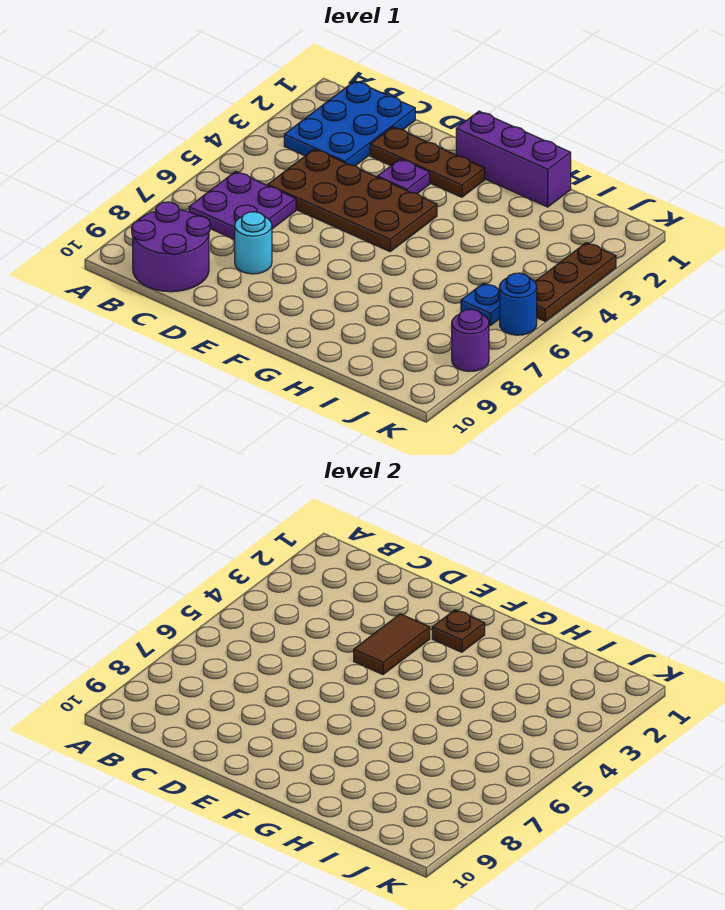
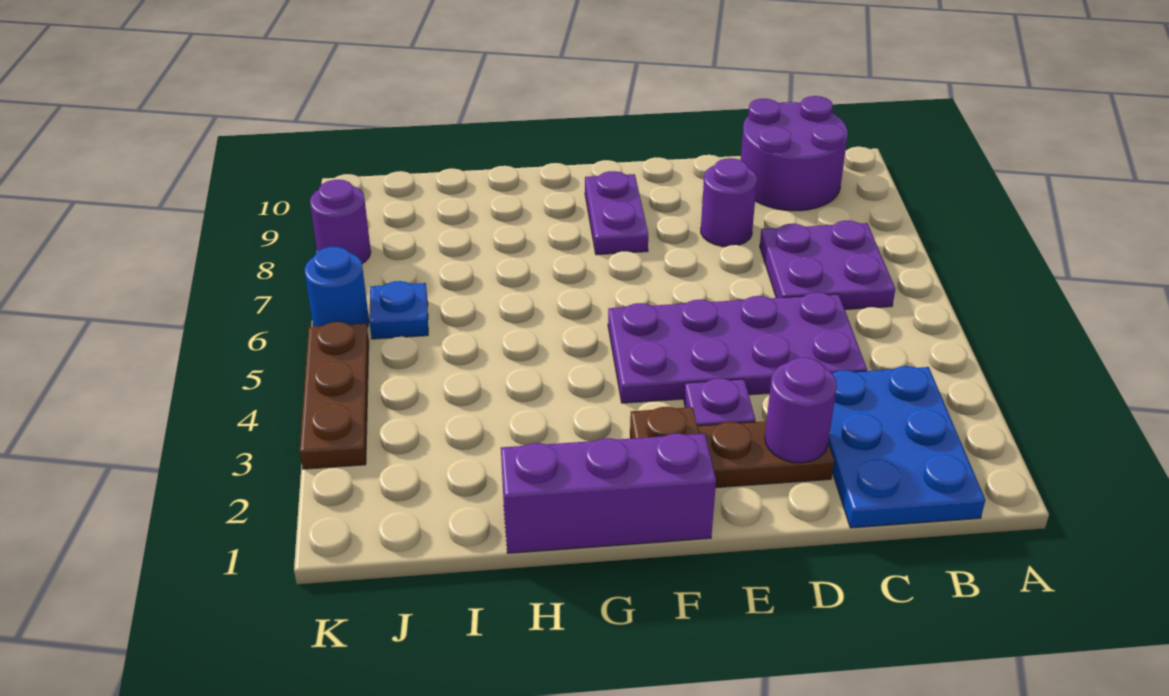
brown plate C4:F5 level 1 -> purple plate C4:F5 level 1
none -> purple round brick D2 level 2
cyan round brick D8 level 1 -> purple round brick D8 level 1
brown tile E3:E4 level 2 -> none
none -> purple plate F8:F9 level 1

